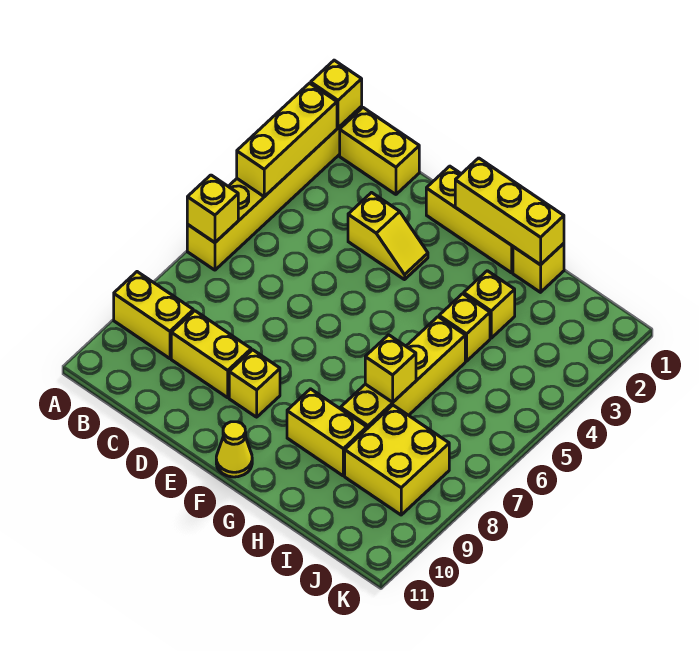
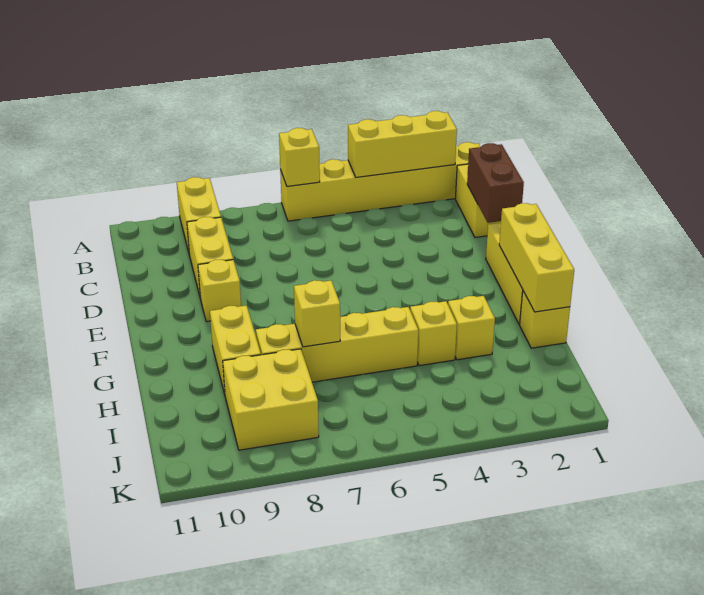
yellow brick A1 level 2 -> none
none -> brown brick C1:D1 level 2
yellow slope D3:E3 level 1 top D -> none
yellow cone F11 level 1 -> none

